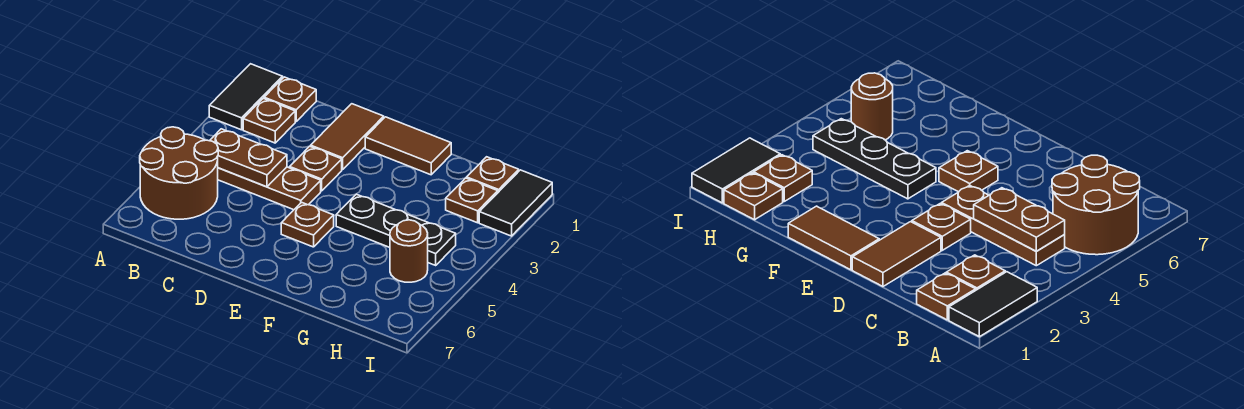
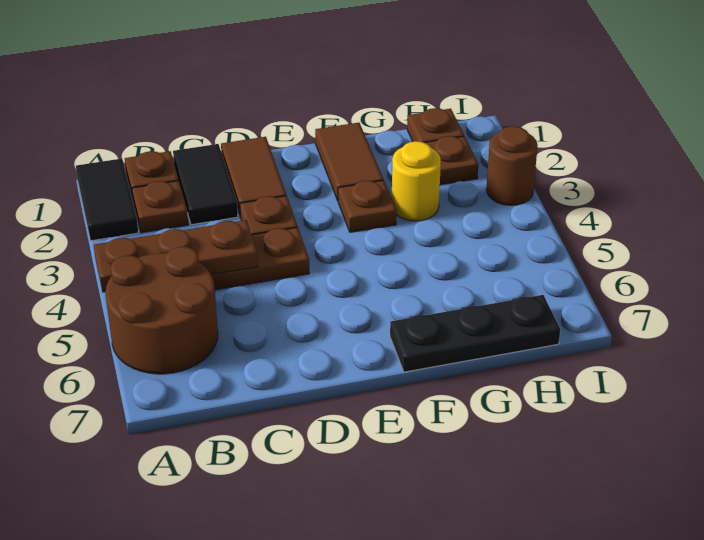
brown plate B4:C4 level 2 -> brown plate A4:C4 level 2
brown tile E1:F1 level 1 -> brown tile F1:F2 level 1
brown plate E5 level 1 -> brown plate F3 level 1
black plate F4:H4 level 1 -> black plate F7:H7 level 1
none -> yellow round brick G3 level 1
brown round brick H5 level 1 -> brown round brick I3 level 1
black tile I1:I2 level 1 -> black tile C1:C2 level 1

